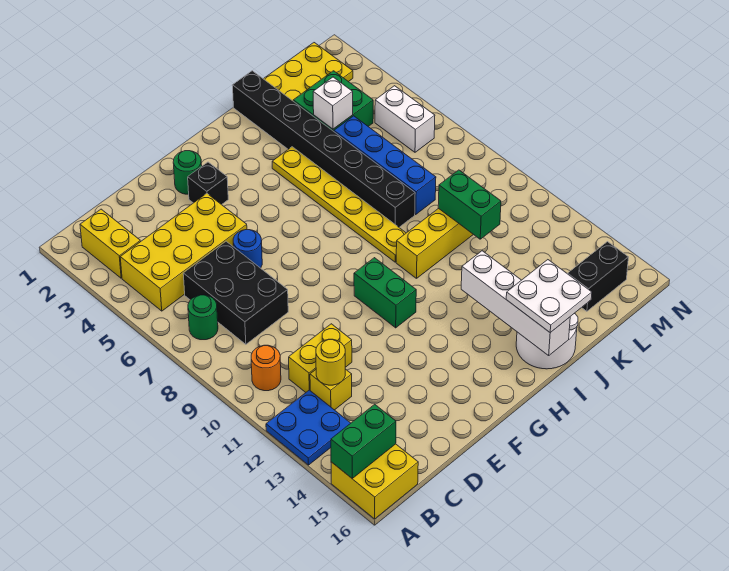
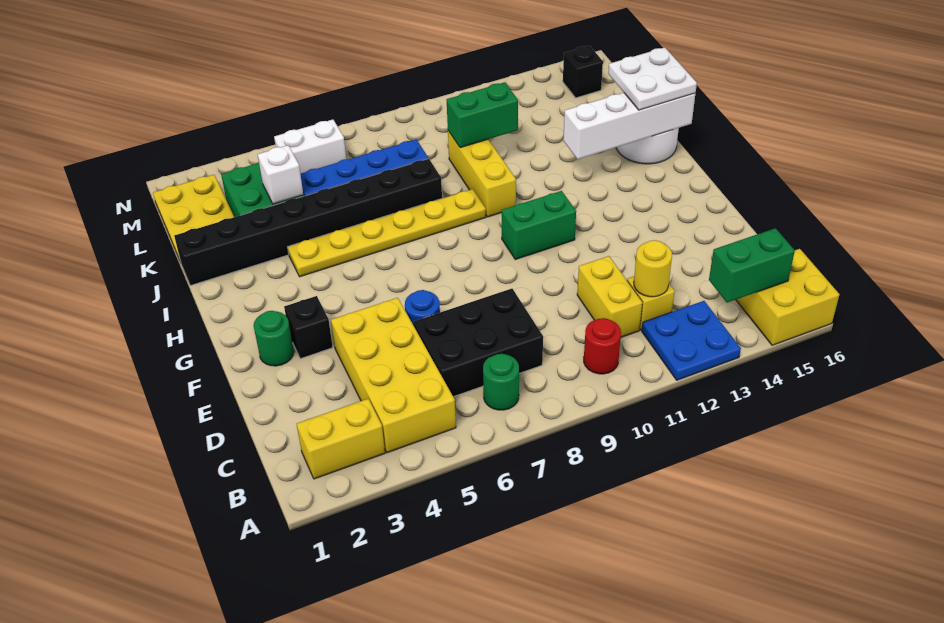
green brick A15:B15 level 2 -> green brick B14:B15 level 2
orange round brick B10 level 1 -> red round brick B10 level 1
black brick L15:M15 level 1 -> black brick M15 level 1

